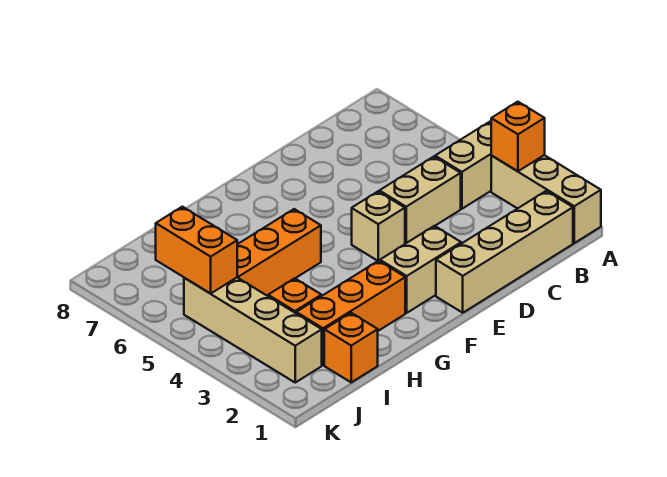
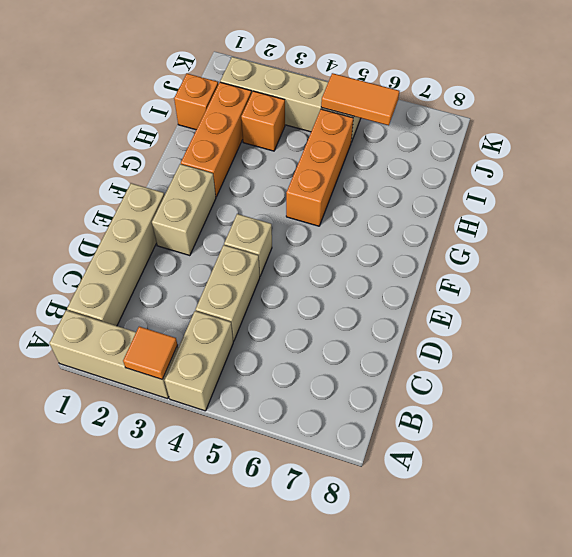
orange brick A3 level 2 -> orange tile A3 level 2
orange brick J5:J6 level 2 -> orange tile J5:J6 level 2

